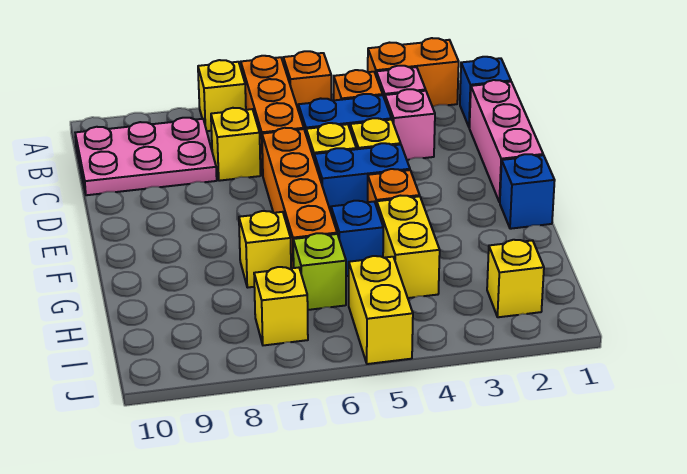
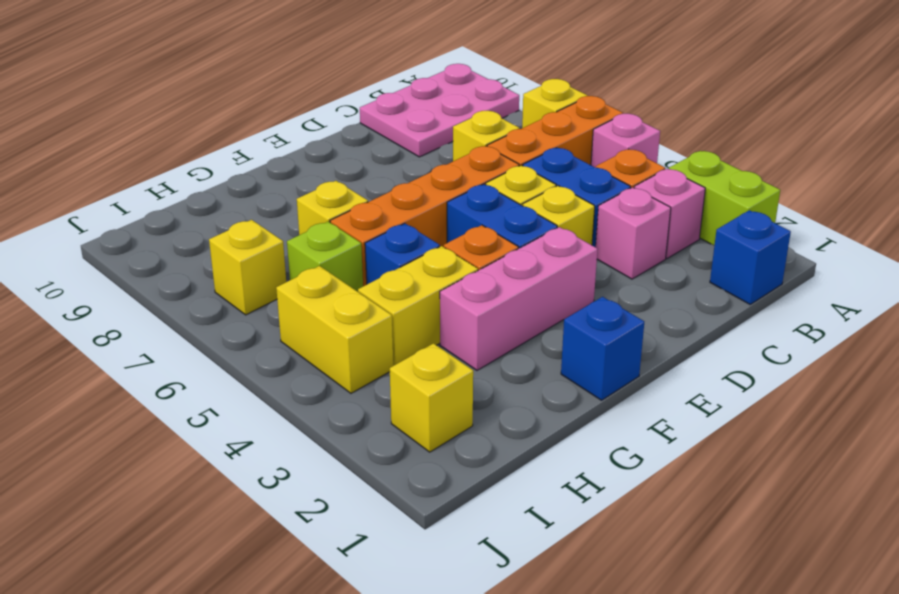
orange brick A2:A3 level 1 -> lime brick A2:A3 level 1
orange brick A5 level 1 -> pink brick A5 level 1
pink plate B8:C10 level 1 -> pink plate A9:C10 level 1
pink brick C1:E1 level 1 -> pink brick E3:G3 level 1
yellow brick I5:J5 level 1 -> yellow brick I4:I5 level 1

